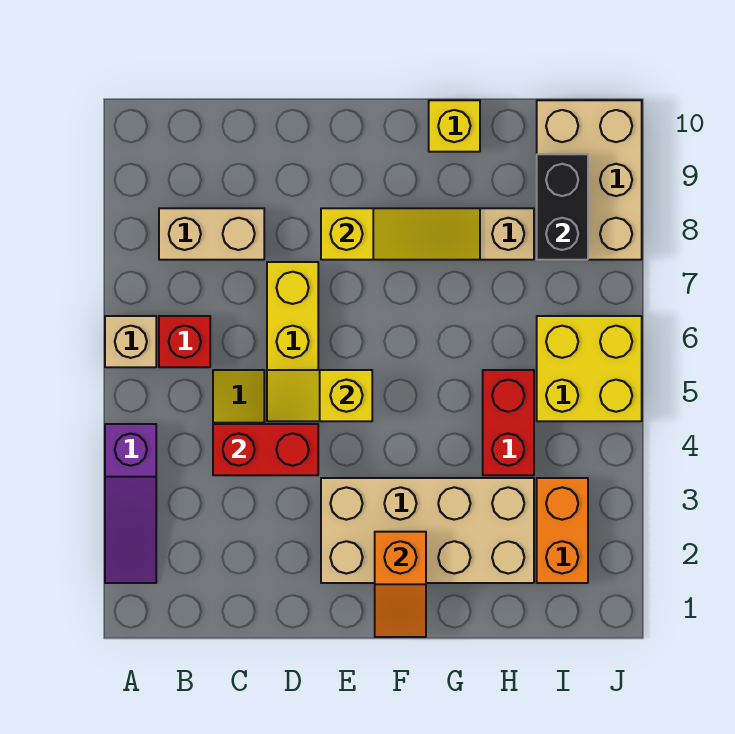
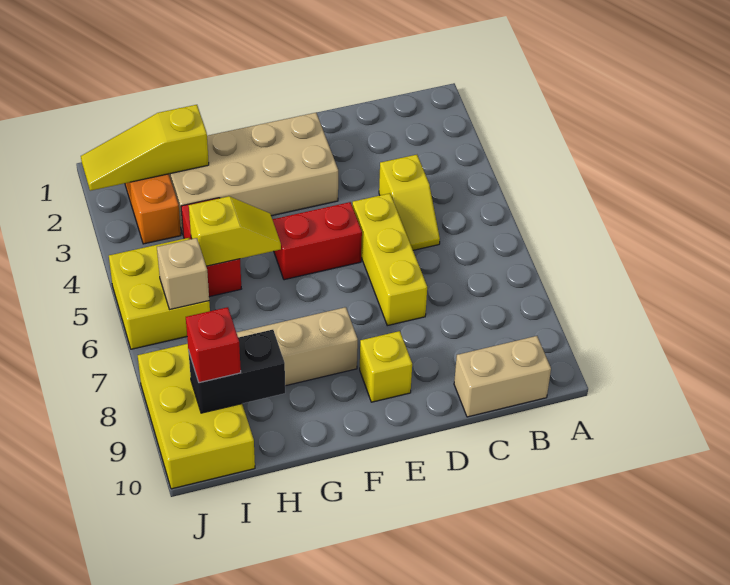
purple slope A2:A4 level 1 top 4 -> none
tan brick A6 level 1 -> tan brick I6 level 2
red brick B6 level 1 -> red brick I9 level 3
tan brick B8:C8 level 1 -> tan brick B10:C10 level 1
red brick C4:D4 level 2 -> red brick E5:F5 level 1
yellow slope D5:E5 level 2 top E -> yellow slope G5:H5 level 2 top H
yellow slope E8:G8 level 2 top E -> yellow slope H2:J2 level 2 top H
orange slope F1:F2 level 2 top 2 -> none
yellow brick G10 level 1 -> yellow brick E9 level 1
tan brick I8:J10 level 1 -> yellow brick I8:J10 level 1
black brick I8:I9 level 2 -> black brick H9:I9 level 2

